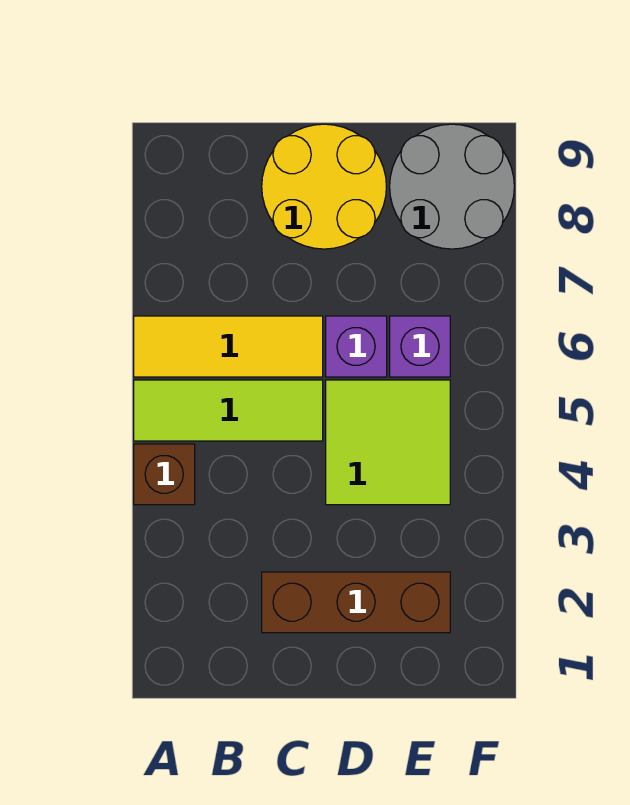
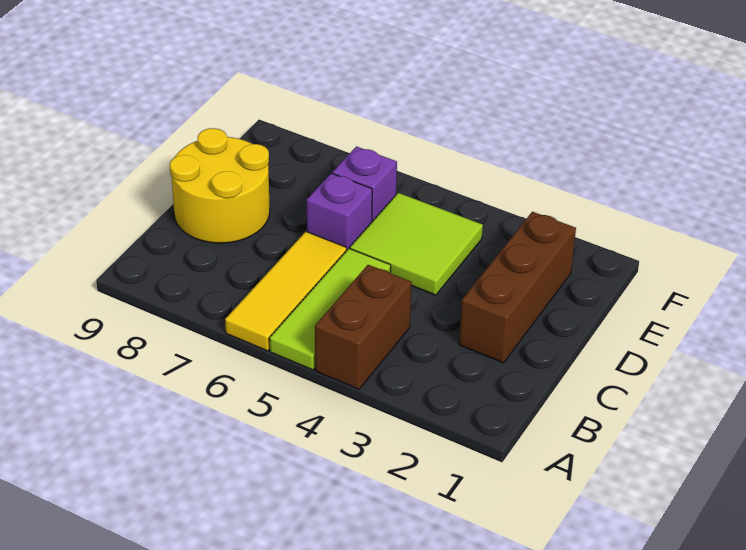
brown brick A4 level 1 -> brown brick A4:B4 level 1
grey round brick E8:F9 level 1 -> none

